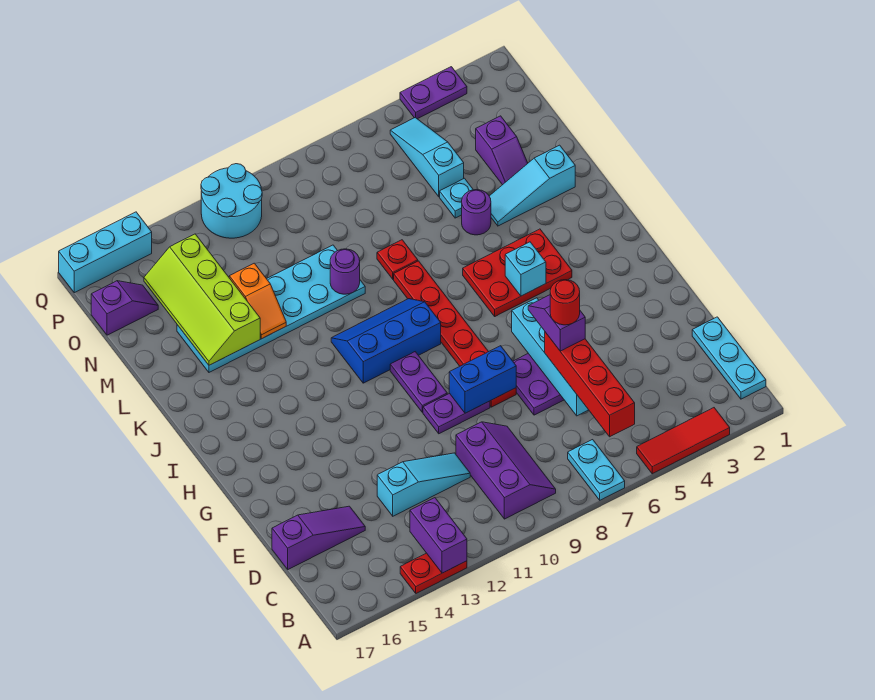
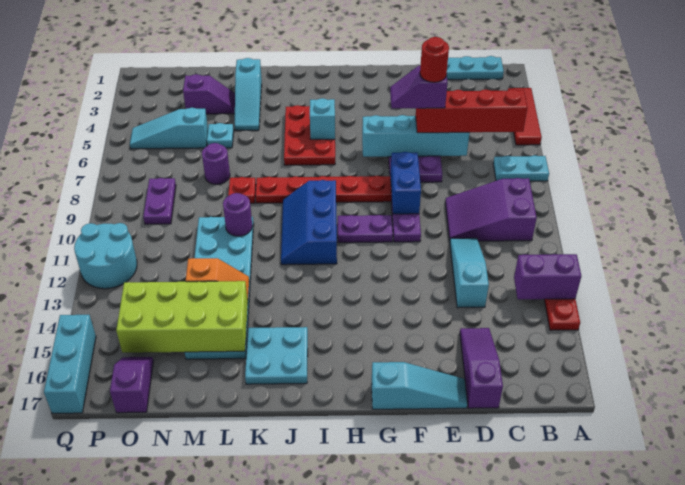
purple slope B9:D10 level 1 top 10 -> purple slope B9:D10 level 1 top B
none -> cyan slope E17:G17 level 1 top G
none -> cyan plate J15:K16 level 1
purple round brick L5 level 1 -> purple round brick M7 level 1
lime slope L14:O15 level 2 top 14 -> lime brick L14:O15 level 2
purple plate Q3:Q4 level 1 -> purple plate O8:O9 level 1

